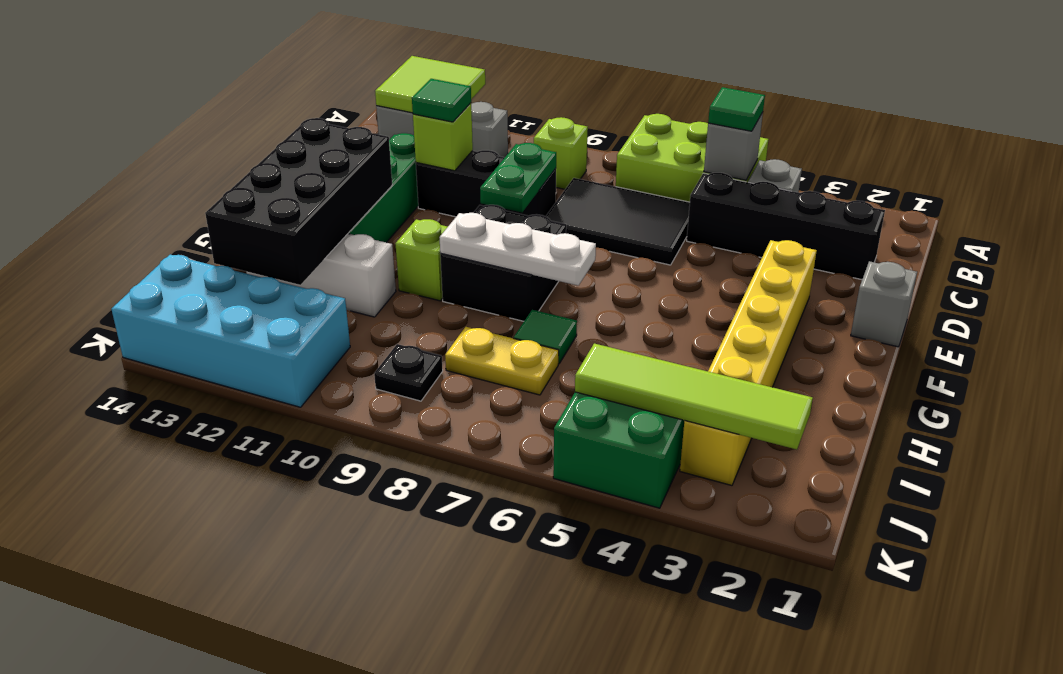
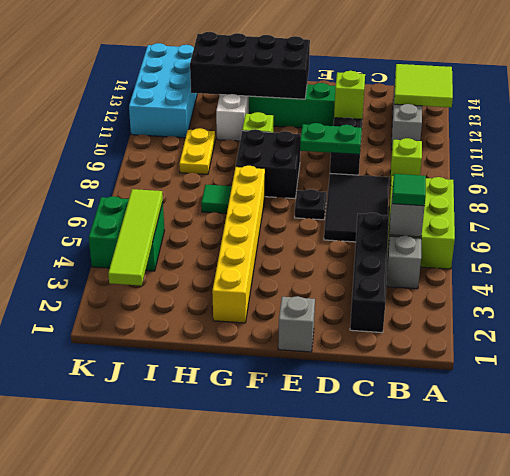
green tile D11 level 3 -> none
yellow brick E3:J3 level 1 -> yellow brick G2:G7 level 1
white plate G7:G9 level 2 -> none
yellow plate I7:I8 level 1 -> yellow plate I9:I10 level 1
black plate J9 level 1 -> black plate E7 level 1

